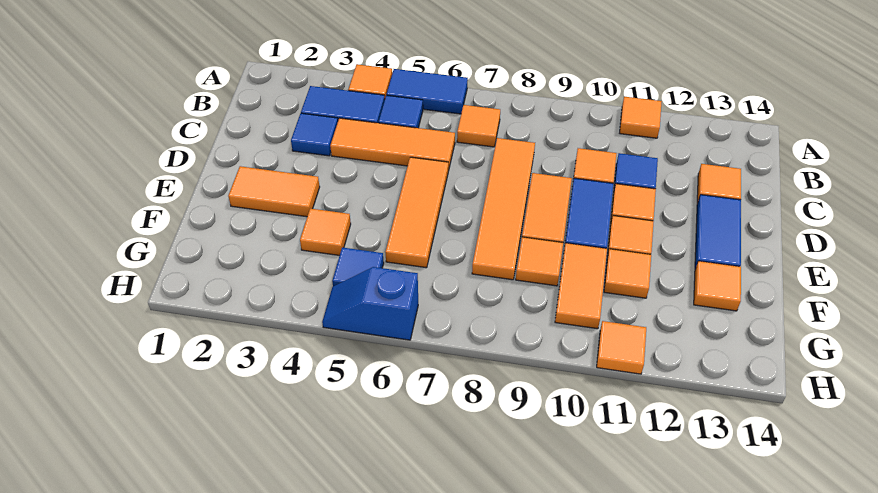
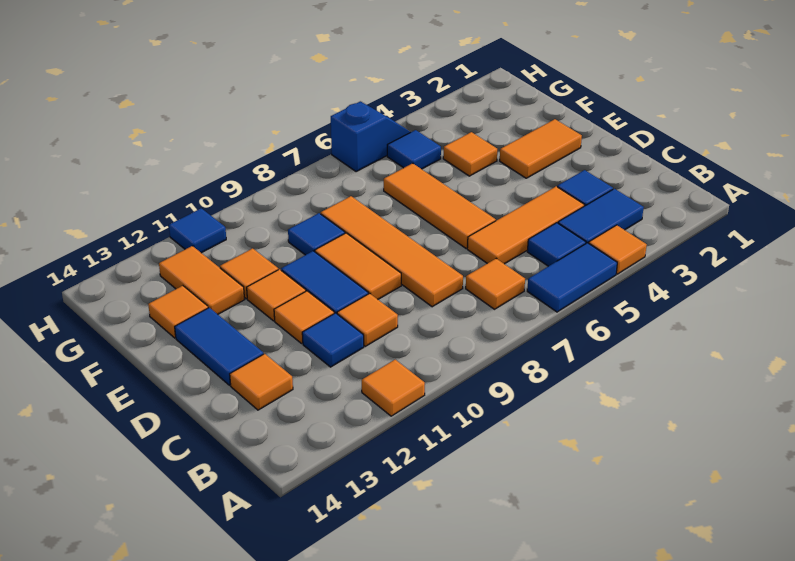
orange tile F9 level 1 -> blue tile F9 level 1
orange tile F10:G10 level 1 -> orange tile F12:G12 level 1
orange tile H11 level 1 -> blue tile H11 level 1

